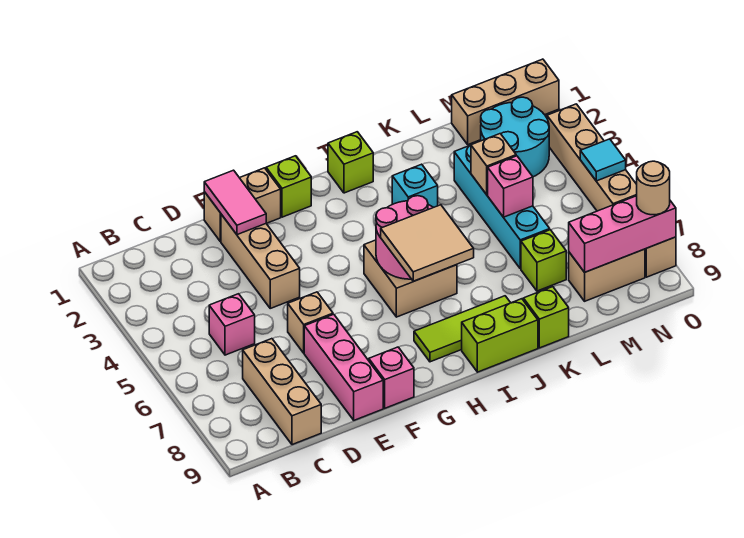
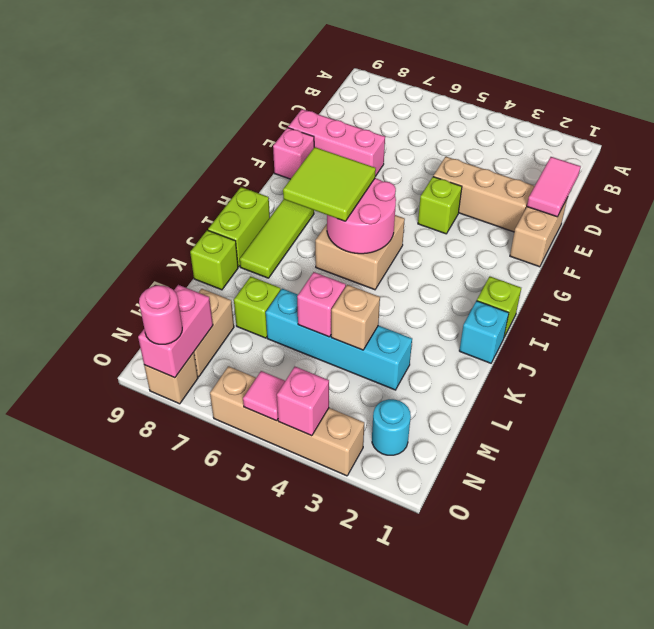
pink brick C5 level 1 -> pink brick O4 level 2
tan brick C7:C9 level 1 -> none
pink tile E1:E2 level 2 -> pink tile D1:E1 level 2
tan brick E6 level 1 -> none
lime brick G1 level 1 -> lime brick F4 level 1
tan tile H6:I7 level 3 -> lime tile H6:I7 level 3
cyan brick J3 level 1 -> cyan brick J1 level 1
tan brick M1:O1 level 1 -> none
cyan round brick M2:N3 level 1 -> cyan round brick N2 level 1
pink brick M8:O8 level 2 -> pink brick N8:O8 level 2
cyan tile O5 level 2 -> pink tile O5 level 2
tan round brick O8 level 3 -> pink round brick O8 level 3

